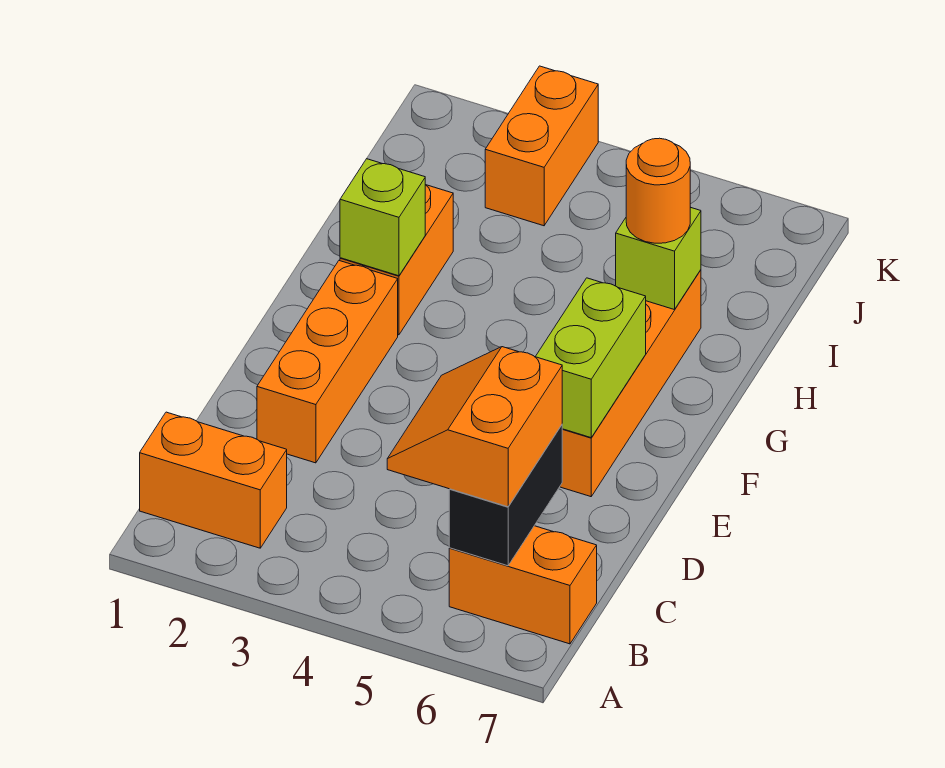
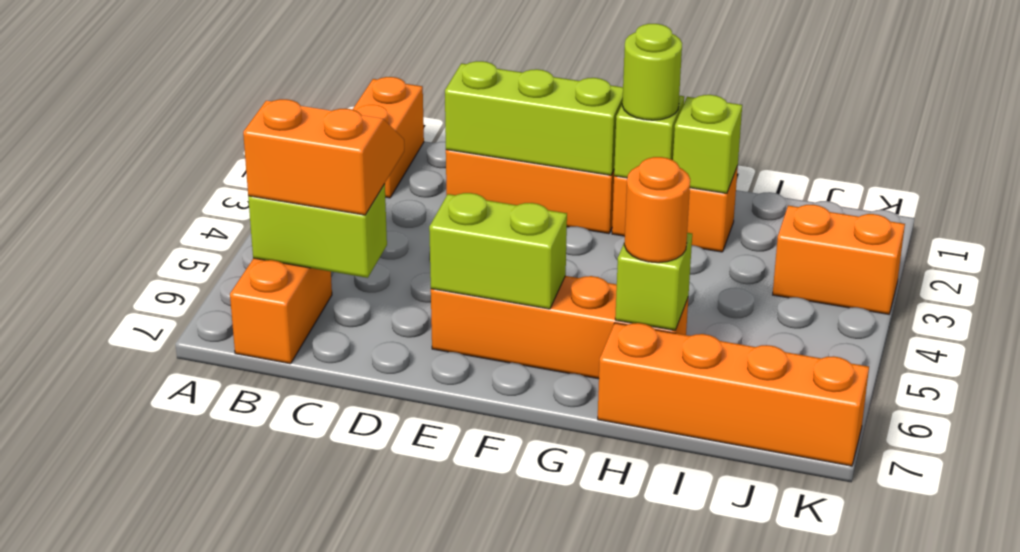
black brick B6:C6 level 2 -> lime brick B6:C6 level 2
none -> lime brick D2:F2 level 2
none -> lime round brick G2 level 3
none -> lime brick H2 level 2
none -> orange brick H7:K7 level 1

